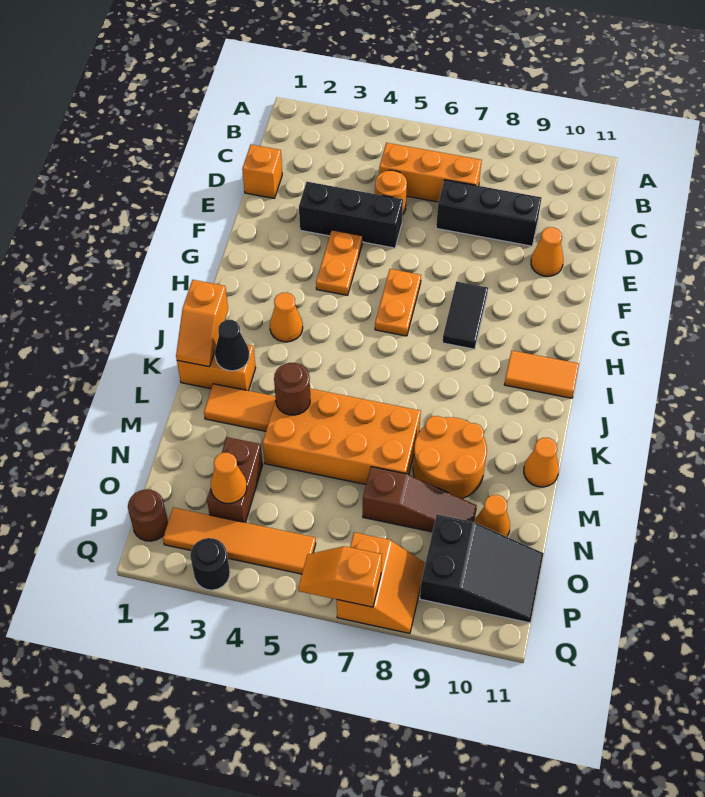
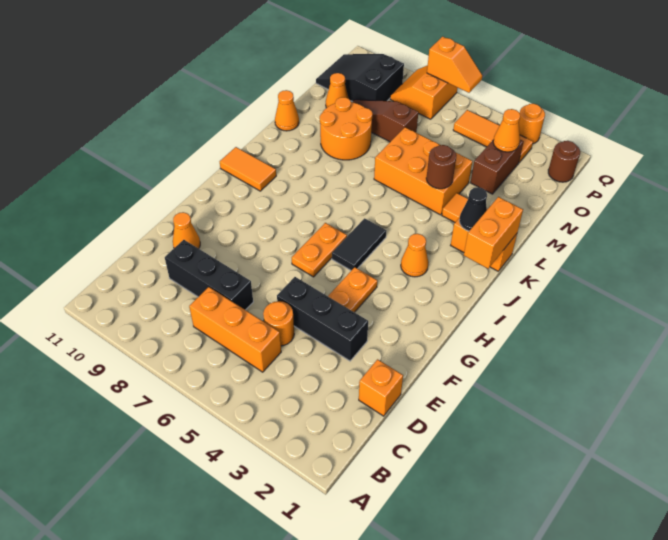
black tile G8:H8 level 1 -> black tile H5:I5 level 1
orange slope J1:K1 level 2 top J -> orange brick J1:K1 level 2
orange brick L4:M7 level 1 -> orange brick L4:M6 level 1
orange tile P2:P5 level 1 -> orange tile P3:P5 level 1
black round brick Q3 level 1 -> orange round brick Q3 level 1

